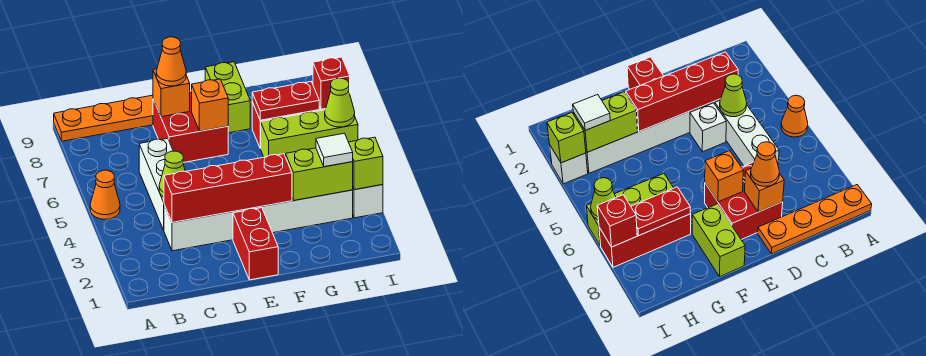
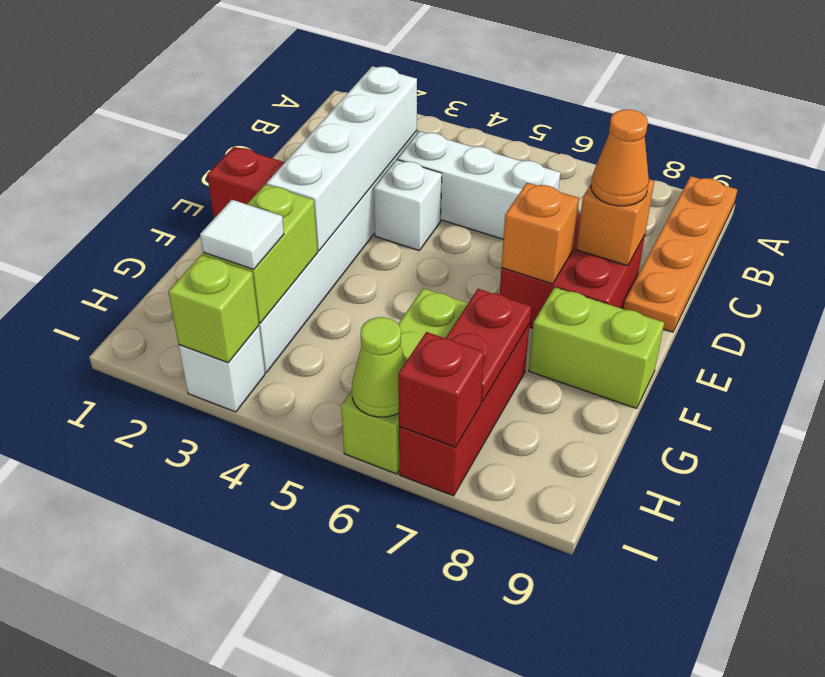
orange cone A5 level 1 -> none
red brick C3:F3 level 2 -> white brick C3:F3 level 2
lime cone C4 level 2 -> none

